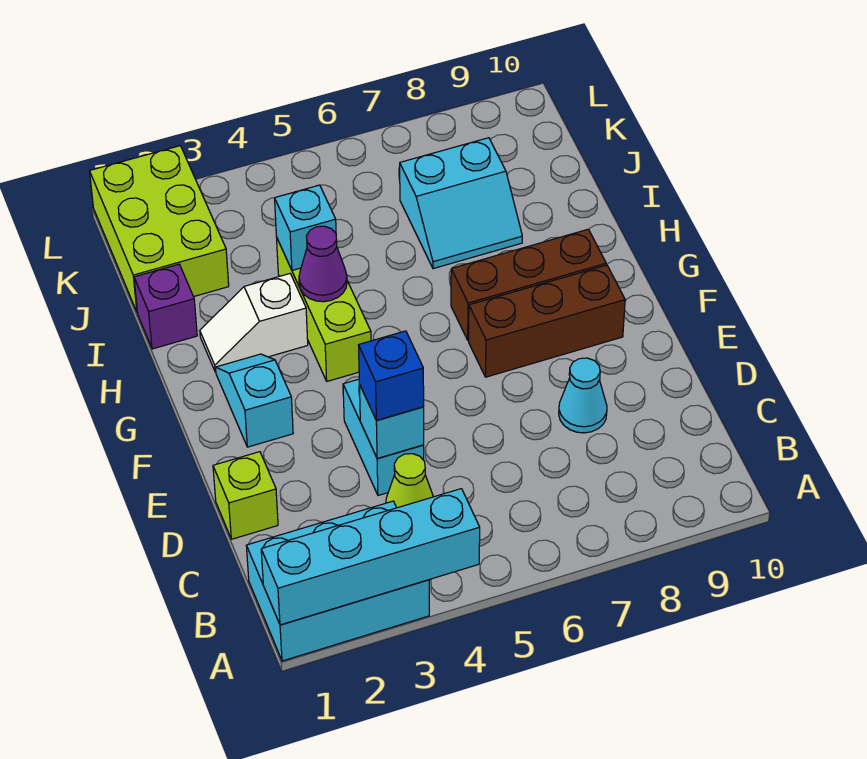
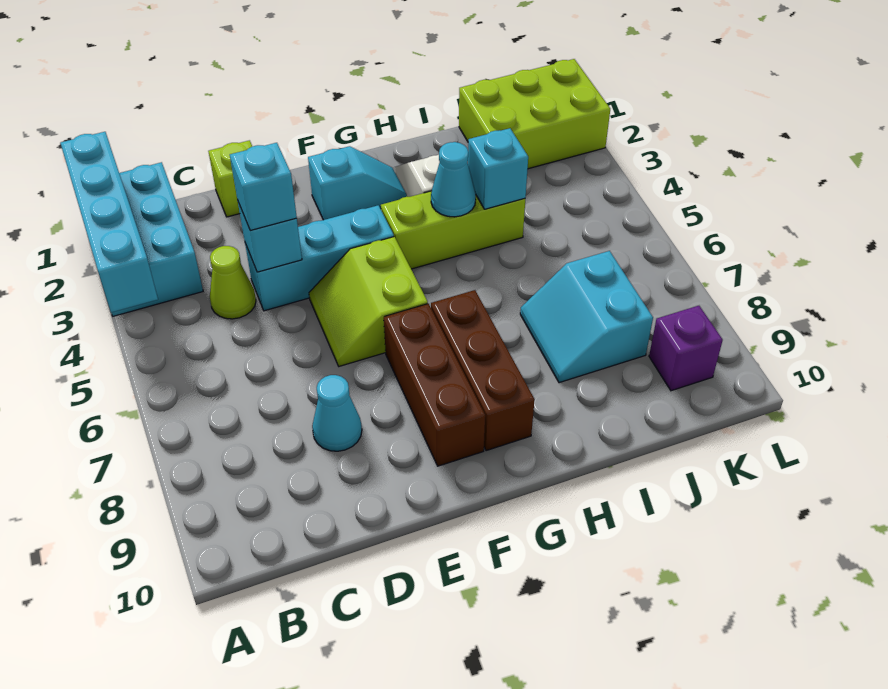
cyan brick D4:E4 level 1 -> cyan brick D4:F4 level 1
blue brick D4 level 3 -> cyan brick D4 level 3
none -> lime slope E5:F6 level 1 top F
purple cone H4 level 2 -> cyan cone H4 level 2
purple brick I1 level 1 -> purple brick K9 level 1

